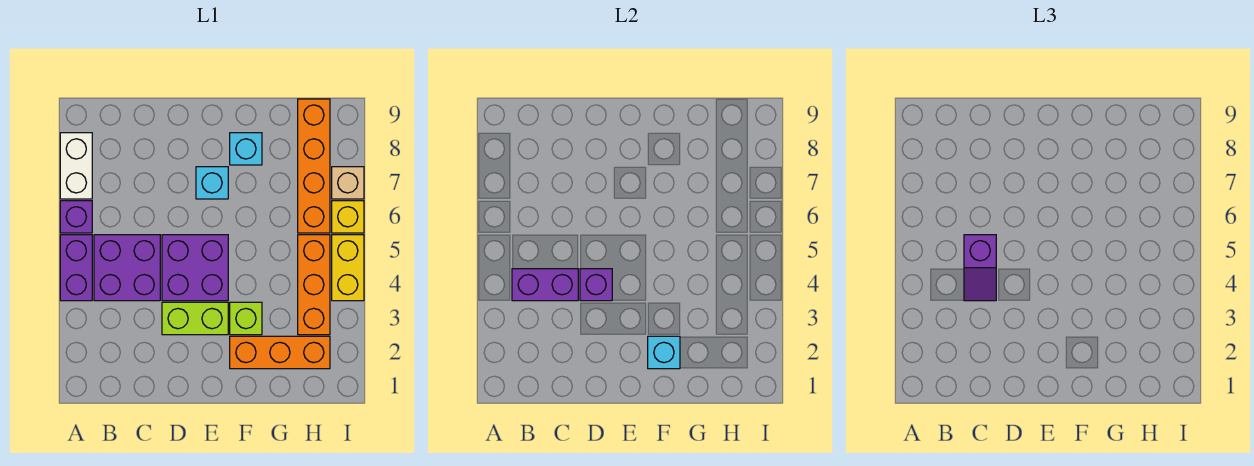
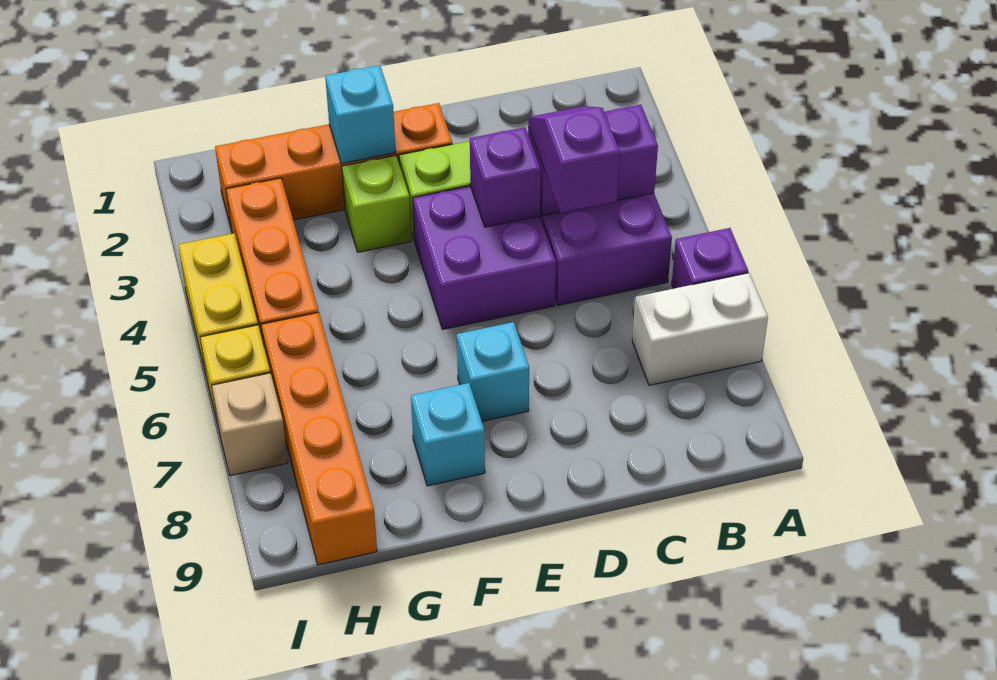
purple brick A4:A5 level 1 -> none
white brick A7:A8 level 1 -> white brick A7:B7 level 1
orange brick F2:H2 level 1 -> orange brick E2:H2 level 1

